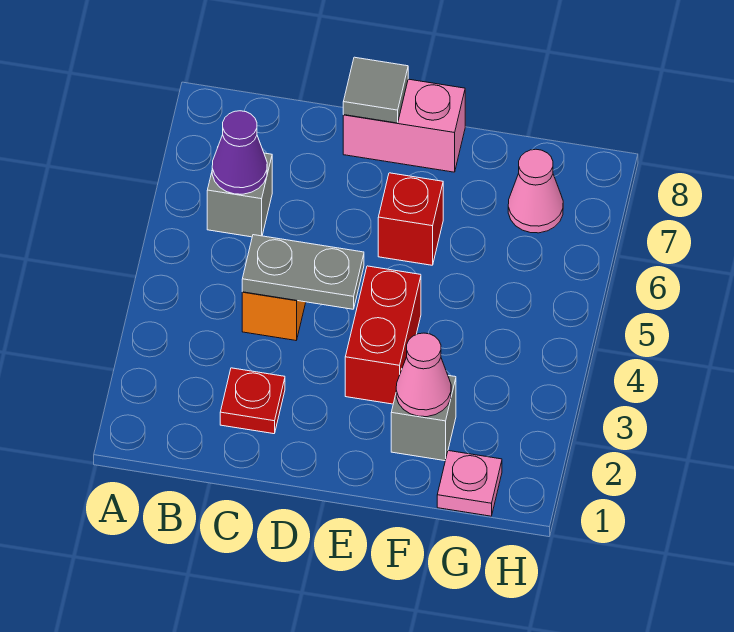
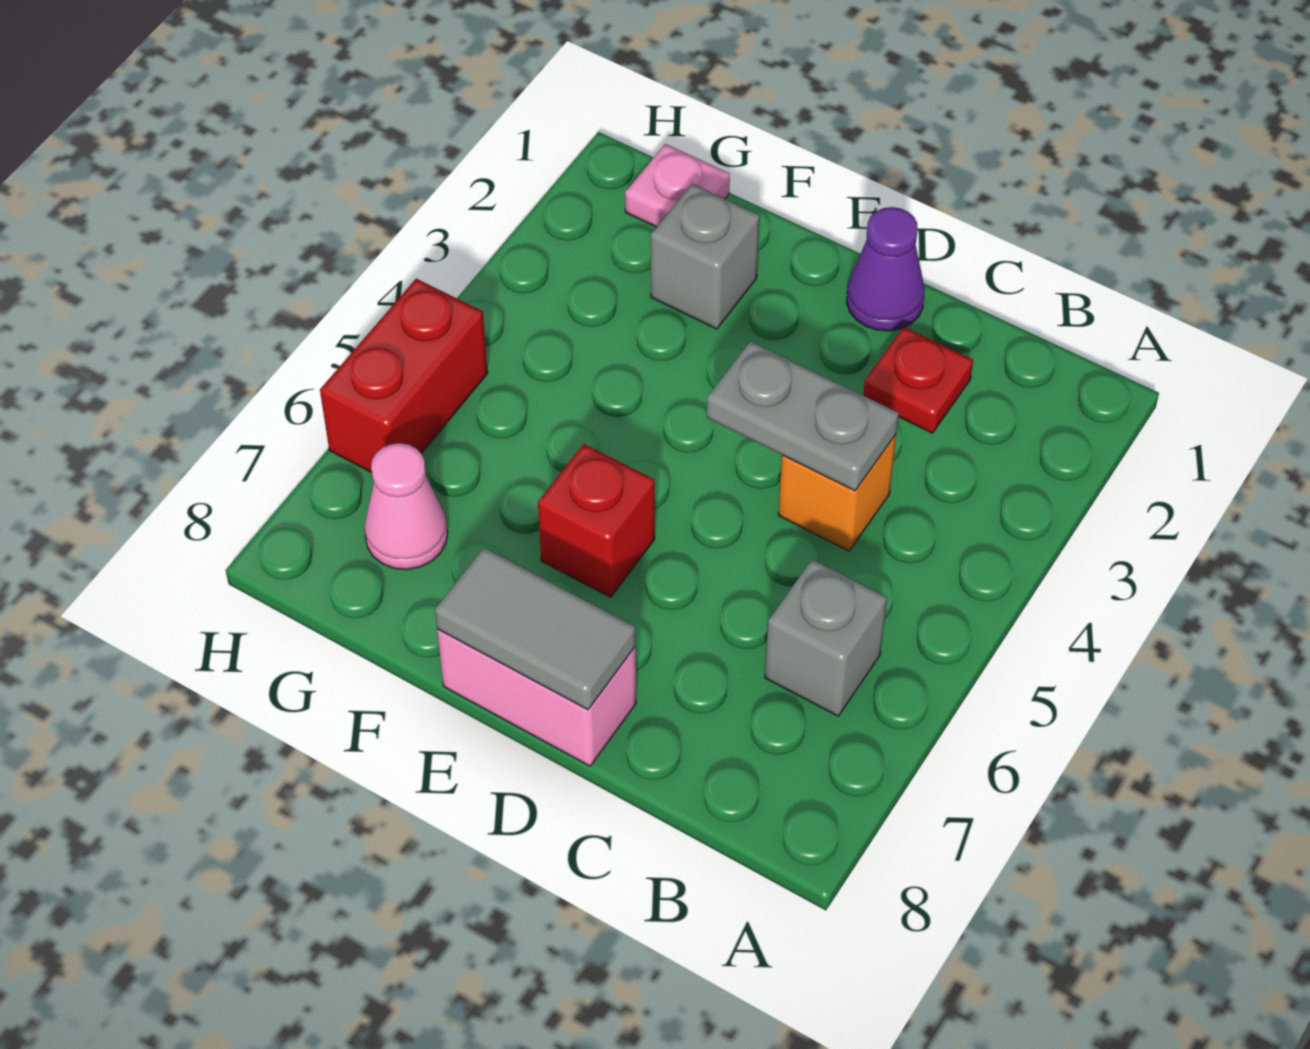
purple cone B6 level 2 -> purple cone D1 level 1
grey tile D8 level 2 -> grey tile D8:E8 level 2
red brick E3:E4 level 1 -> red brick H5:H6 level 1
pink cone F2 level 2 -> none

